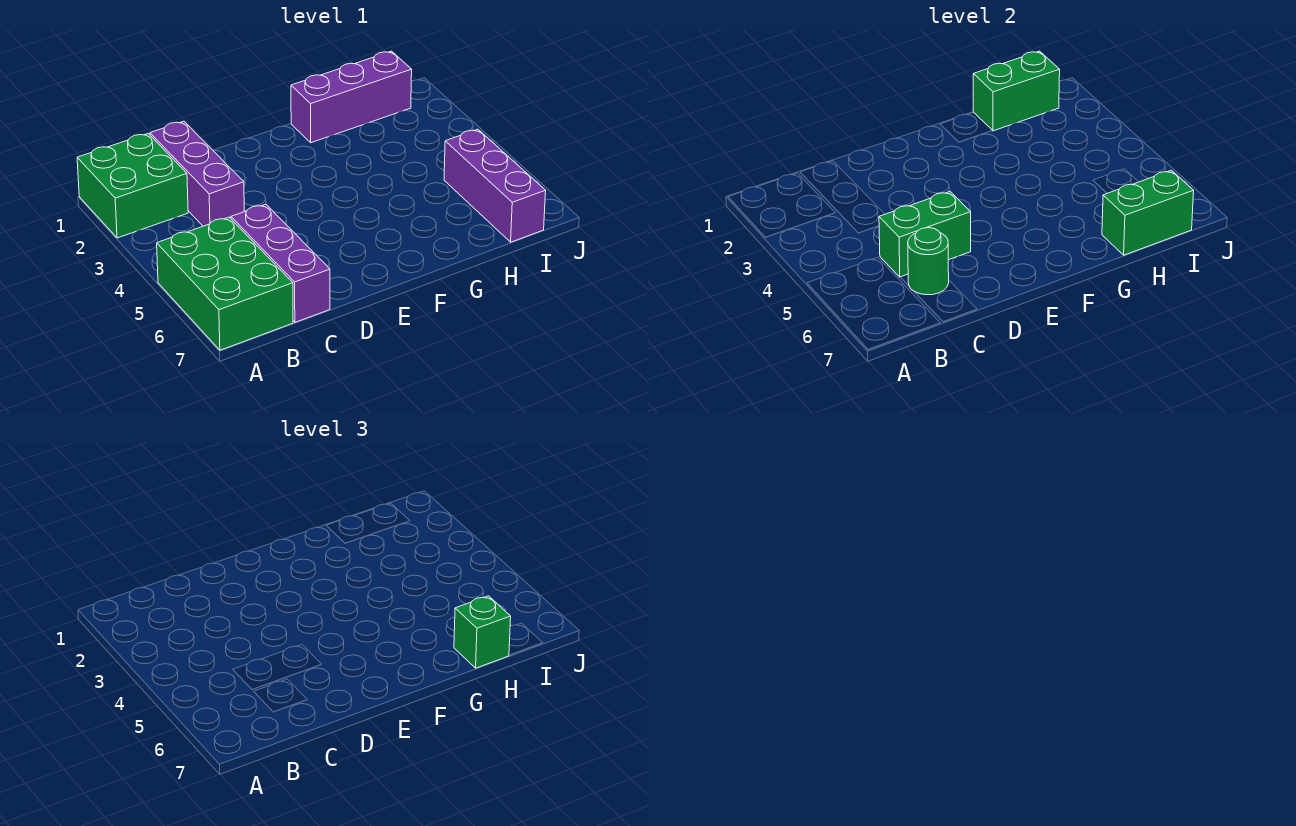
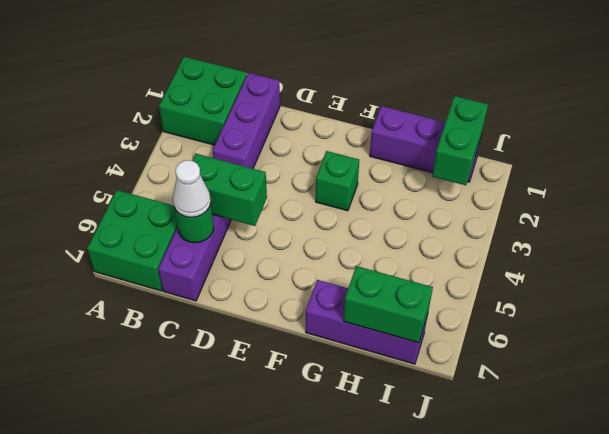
green brick A5:B7 level 1 -> green brick A6:B7 level 1
none -> white cone C6 level 3
green brick H1:I1 level 2 -> green brick I1:I2 level 2
green brick H7 level 3 -> green brick F3 level 1
purple brick I5:I7 level 1 -> purple brick G7:I7 level 1

